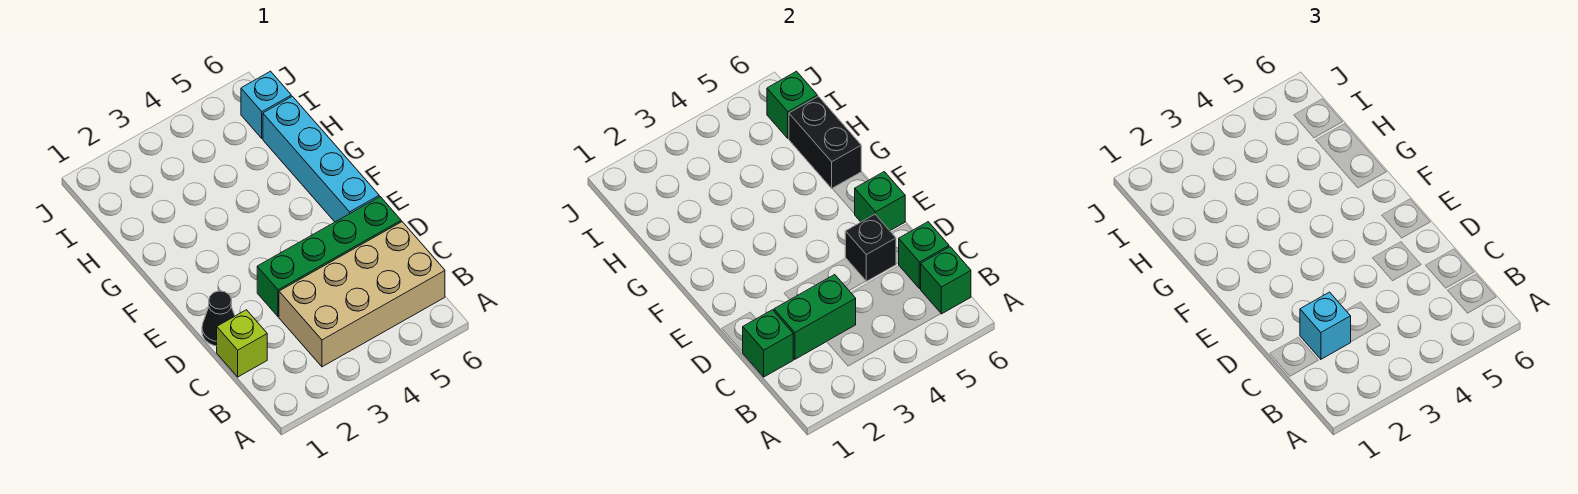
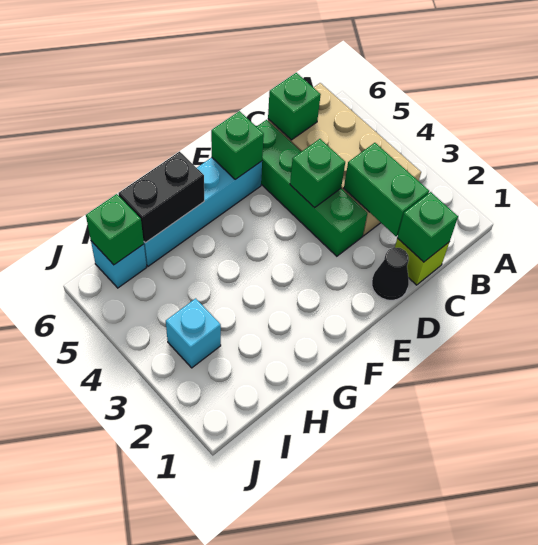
green brick B6 level 2 -> green brick D4 level 2
cyan brick C2 level 3 -> cyan brick I3 level 1
black brick D5 level 2 -> none

